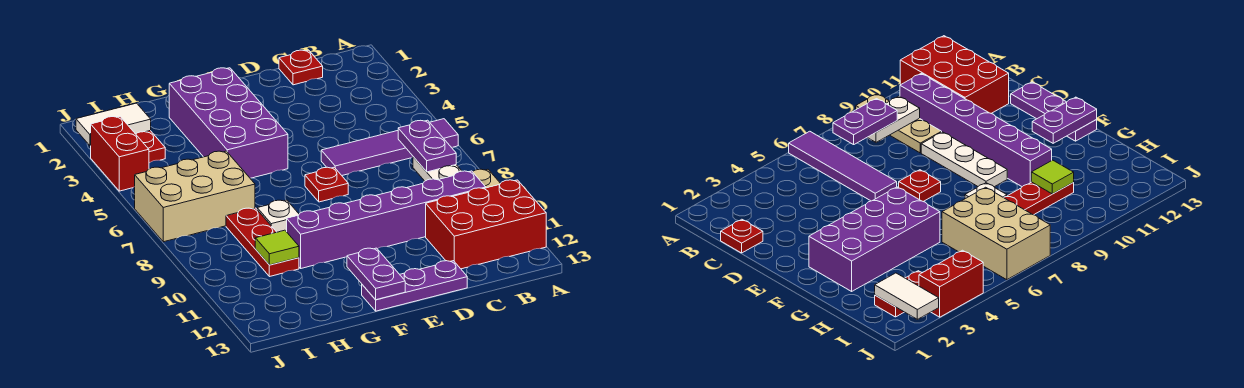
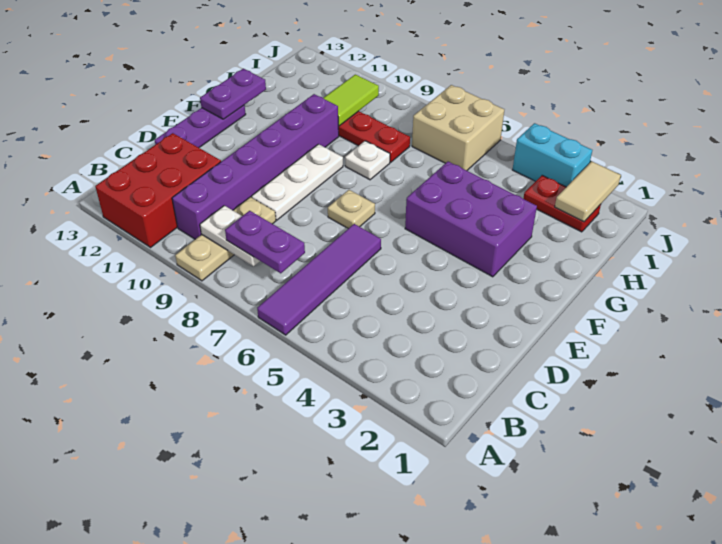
red plate C1 level 1 -> none
red plate E7 level 1 -> tan plate E7 level 1
purple brick F2:G5 level 1 -> purple brick F3:G5 level 1
purple plate F12:F13 level 2 -> purple plate F13:G13 level 2
tan brick H6:J7 level 1 -> tan brick I6:J7 level 1
lime tile H10 level 2 -> lime tile H10:I10 level 2
white tile I2:J2 level 2 -> tan tile I2:J2 level 2
red brick J3:J4 level 1 -> cyan brick J3:J4 level 1

